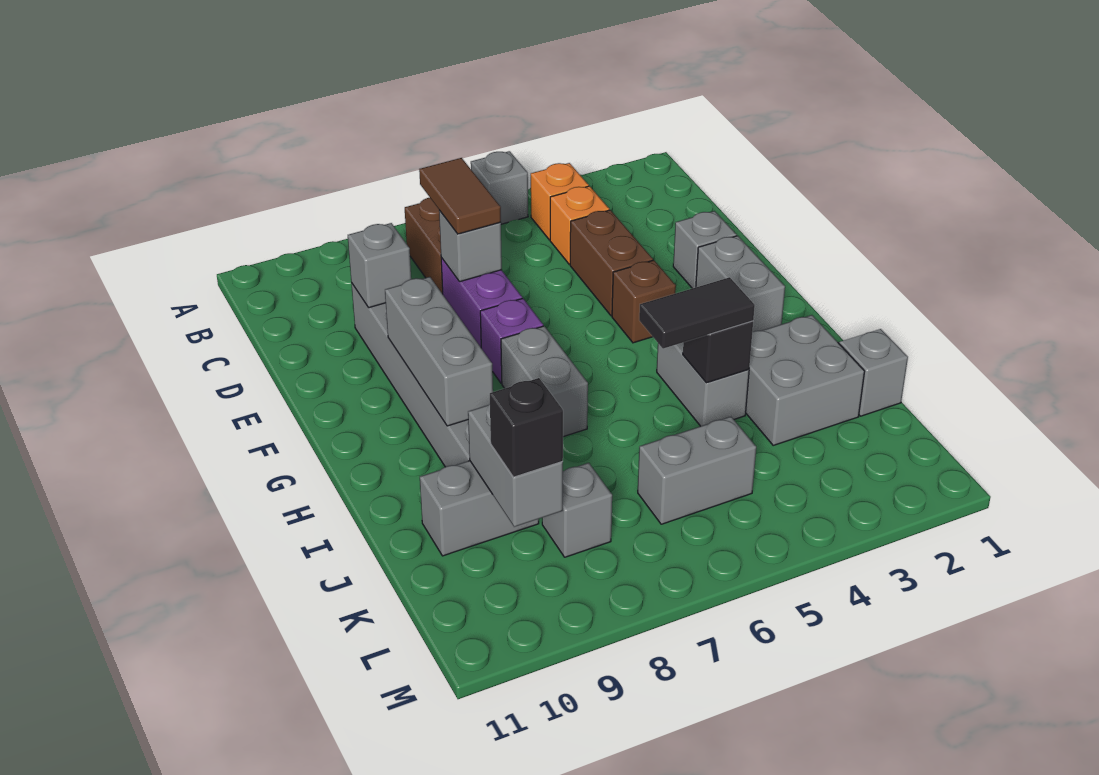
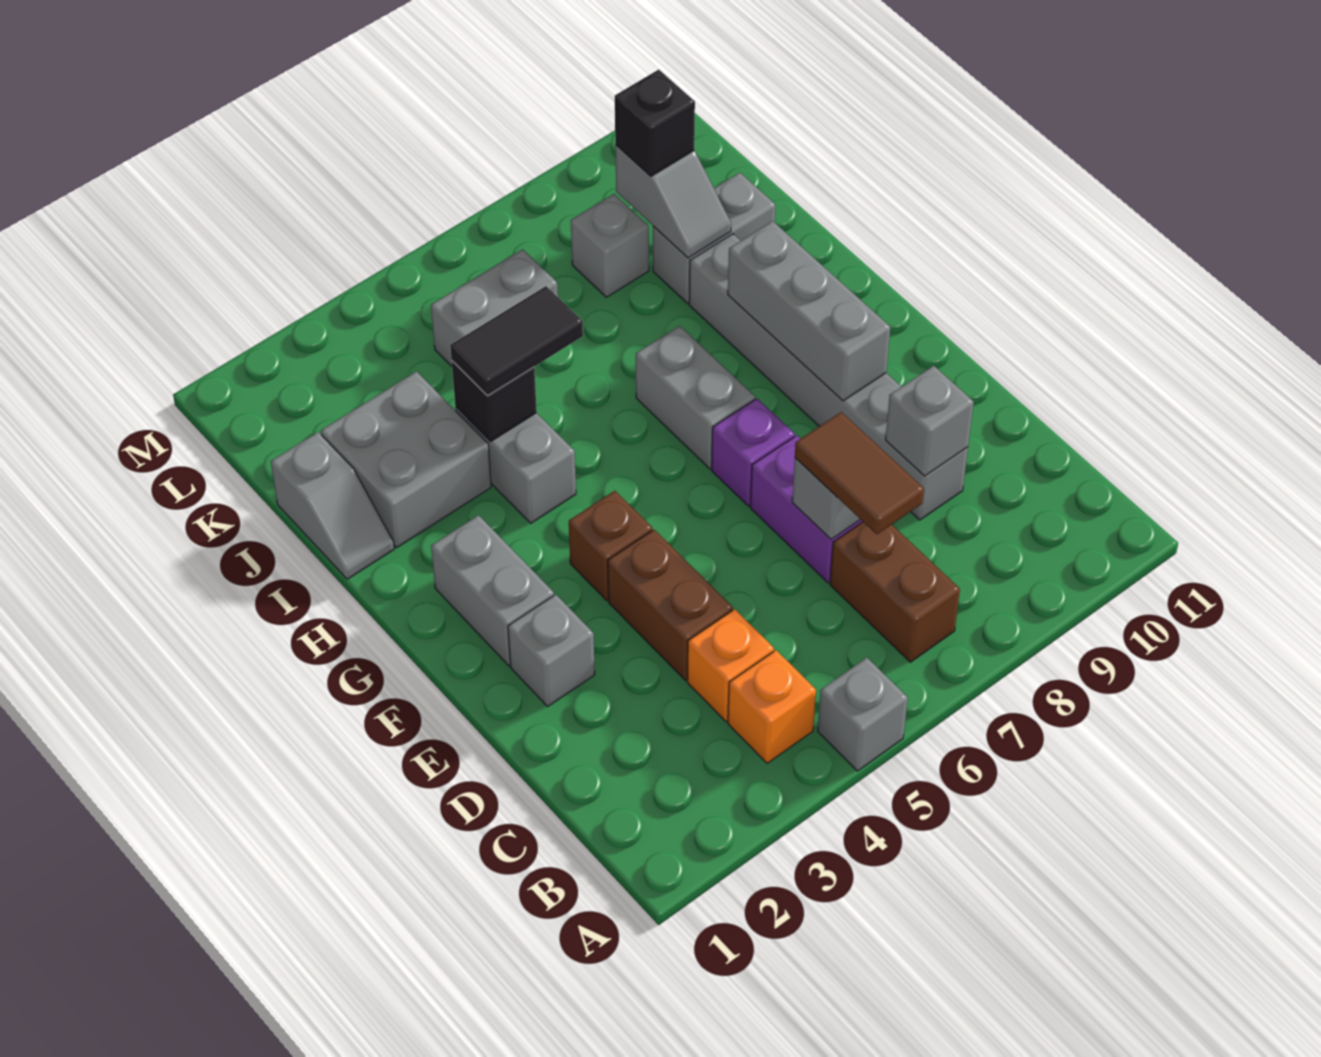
grey brick J9:K9 level 2 -> grey slope J9:K9 level 2 top K

